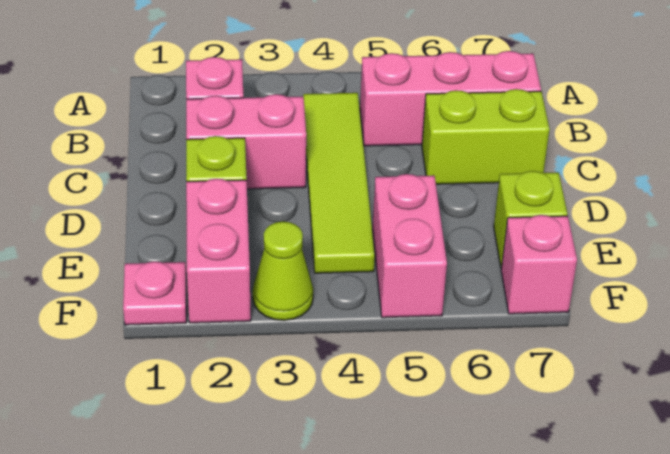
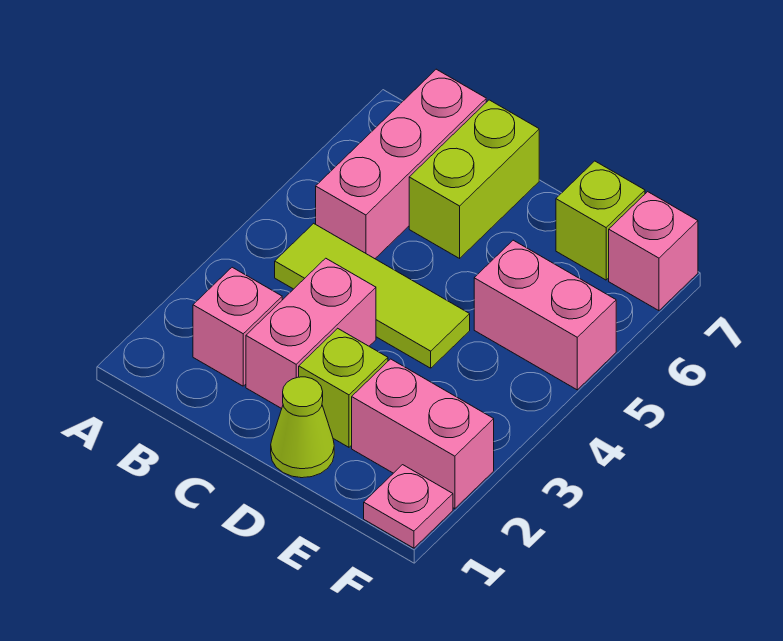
lime tile B4:E4 level 1 -> lime tile B4:D4 level 1
lime cone F3 level 1 -> lime cone D1 level 1

